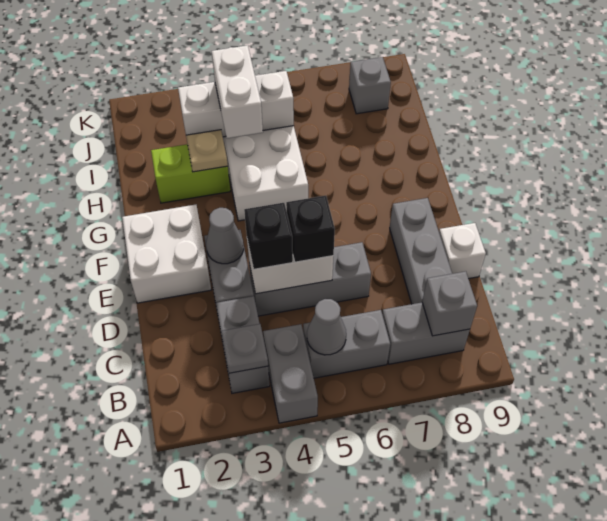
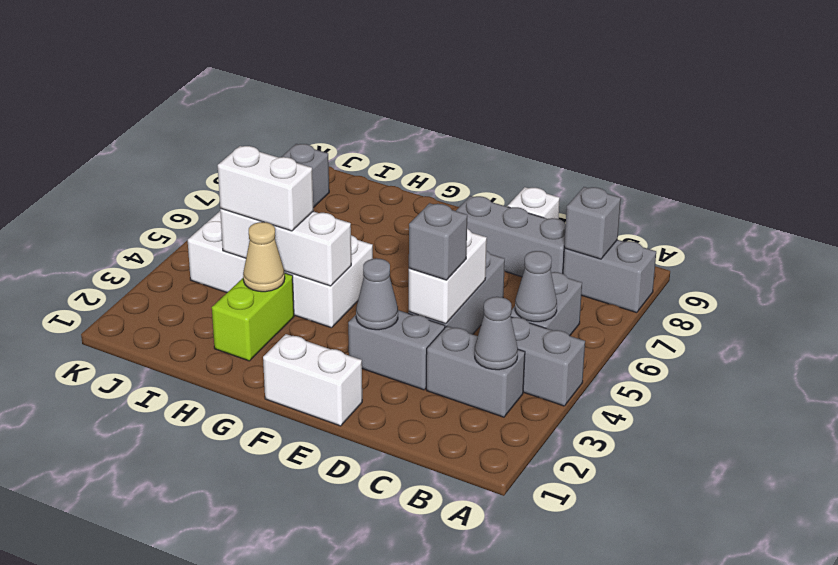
grey plate B3 level 2 -> grey cone B3 level 2
grey brick B7:B8 level 1 -> grey brick A8:B8 level 1
black brick D4 level 3 -> grey brick D4 level 3
black brick D5 level 3 -> none
white brick E1:F2 level 1 -> white brick E1:F1 level 1
tan plate H3 level 2 -> tan cone H3 level 2
white brick I3:I5 level 2 -> white brick G4:I4 level 2

